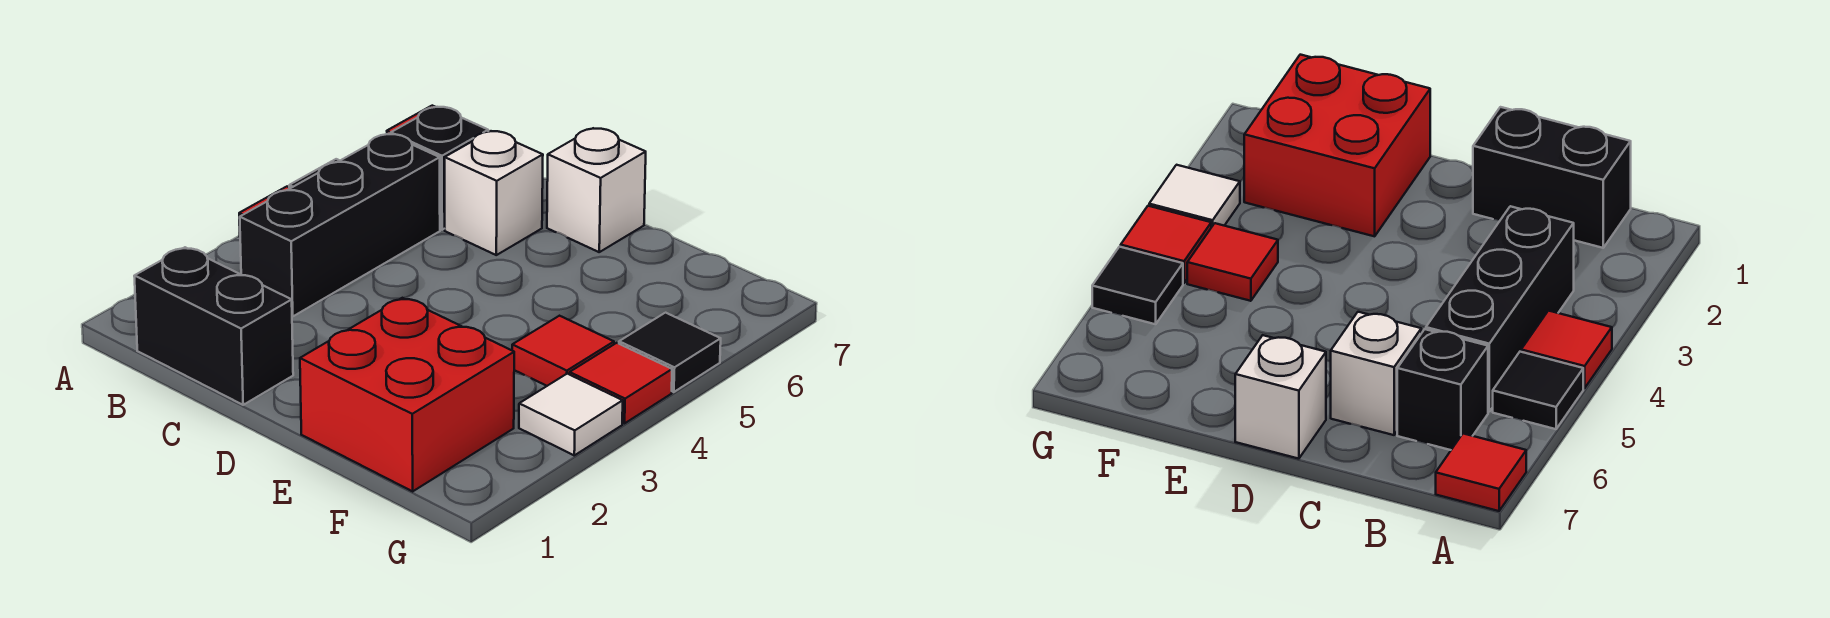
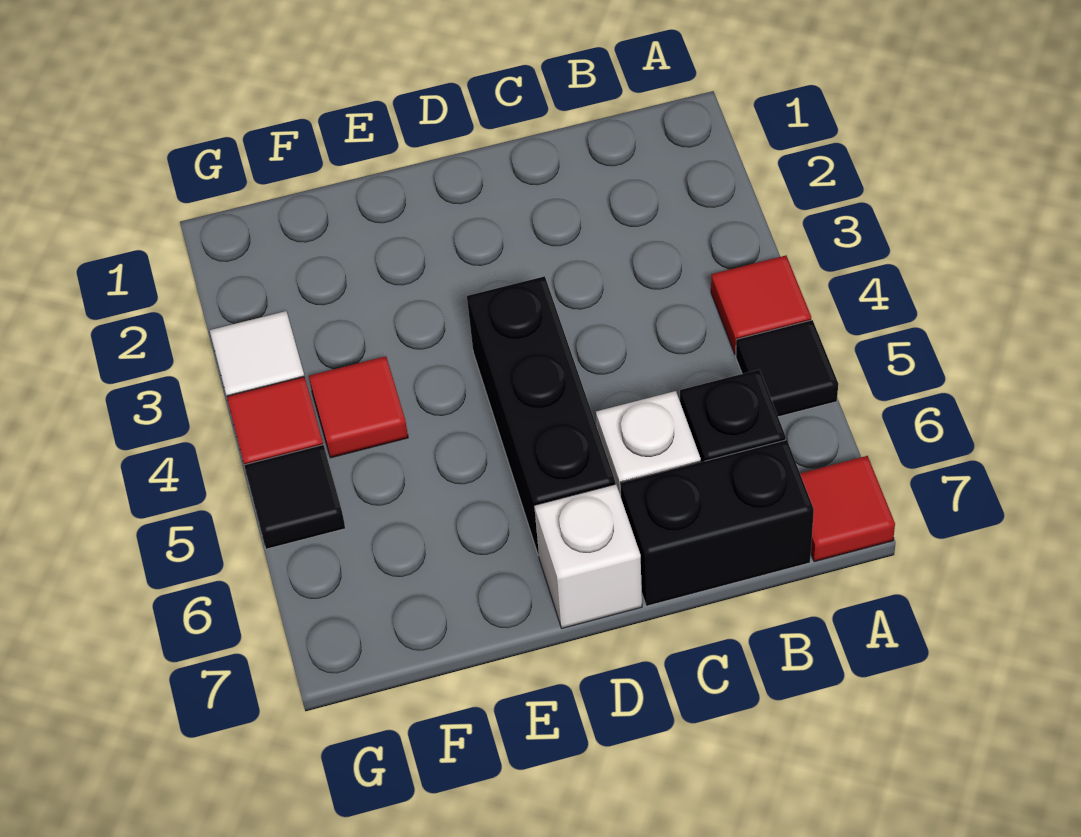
black brick B1:C1 level 1 -> black brick B7:C7 level 1
black brick B3:B5 level 1 -> black brick D4:D6 level 1
red brick E1:F2 level 1 -> none

